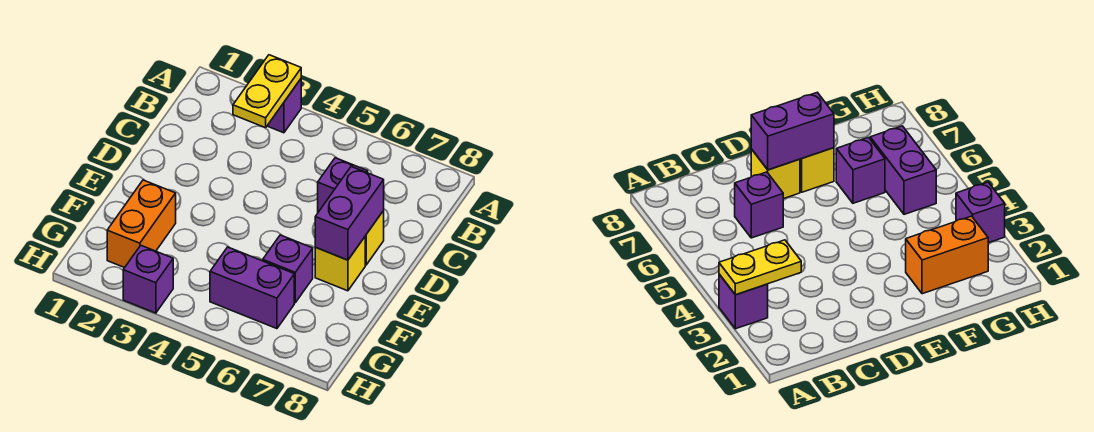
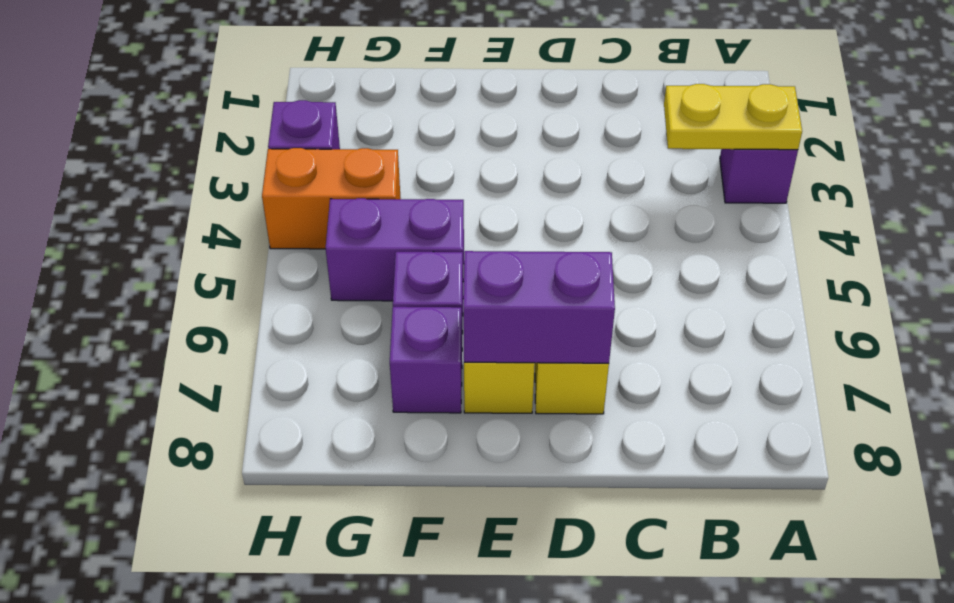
purple brick C6 level 1 -> purple brick F7 level 1
orange brick F2:G2 level 1 -> orange brick G4:H4 level 1
purple brick G5:G6 level 1 -> purple brick F5:G5 level 1

